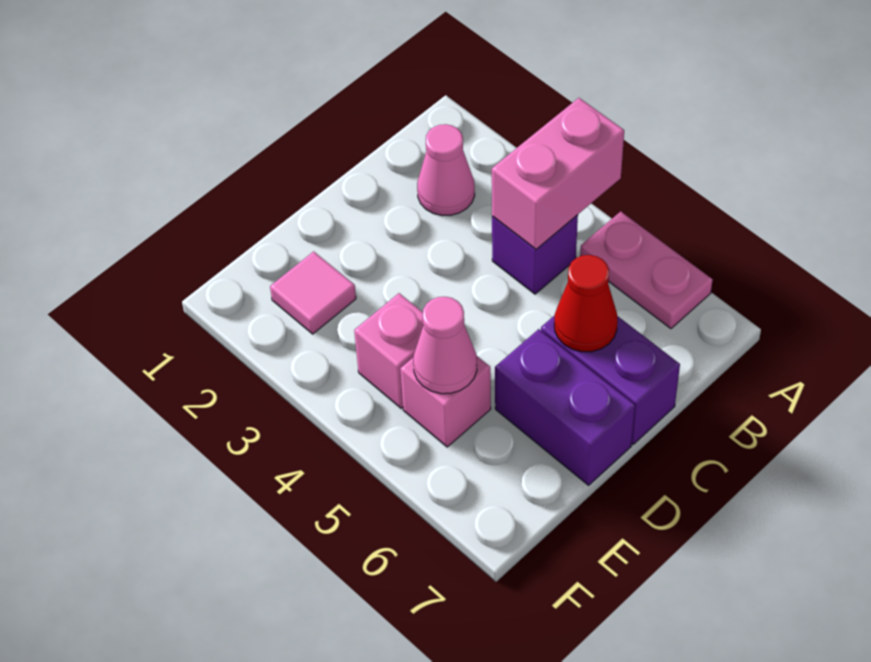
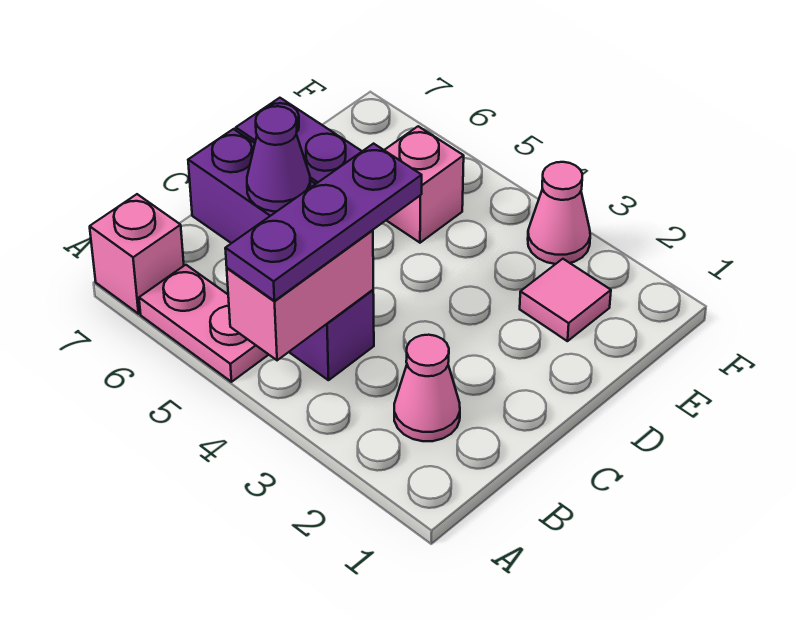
none -> purple plate A4:C4 level 3
red cone C6 level 2 -> purple cone C6 level 2
pink brick E4 level 1 -> pink brick A7 level 1
pink cone E5 level 2 -> pink cone F3 level 1

